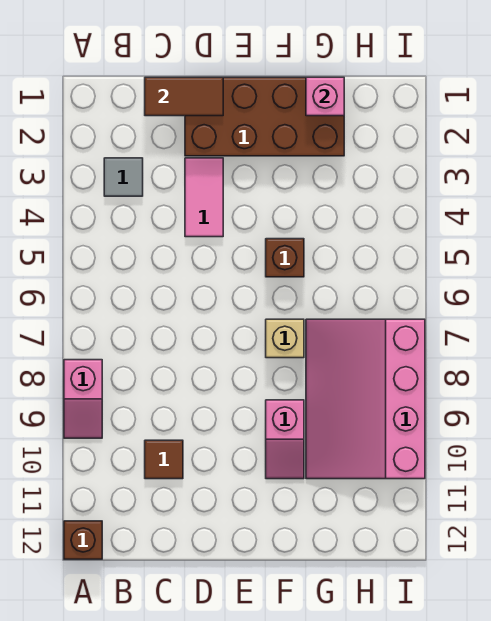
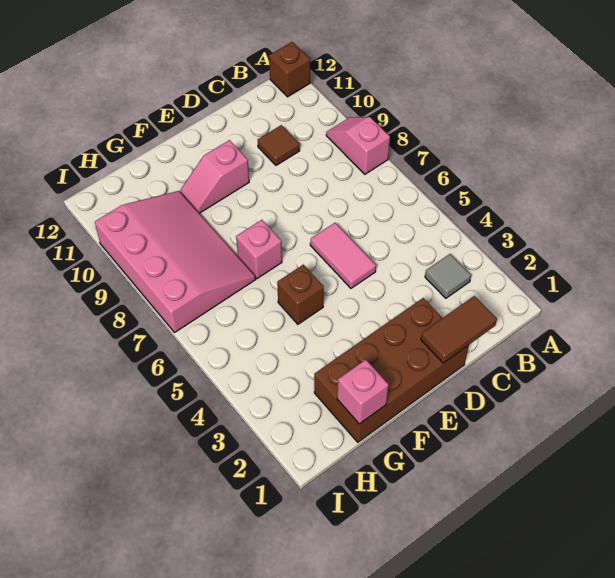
pink tile D3:D4 level 1 -> pink tile D5:D6 level 1
tan brick F7 level 1 -> pink brick F7 level 1
pink slope F9:F10 level 1 top 9 -> pink slope E10:F10 level 1 top E

